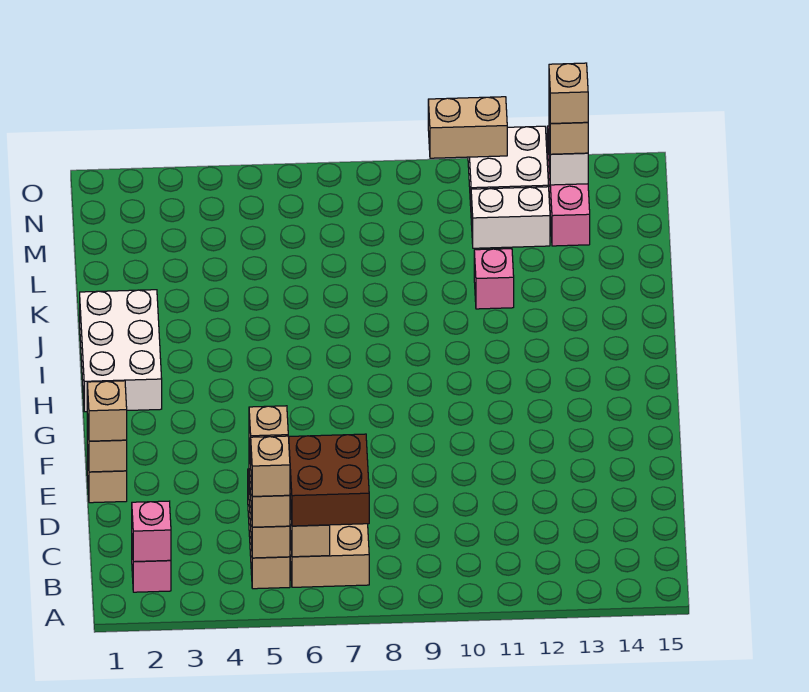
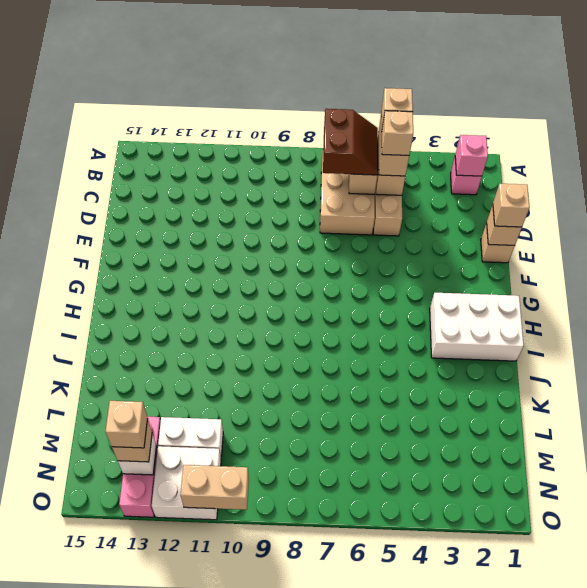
brown brick B6:C7 level 3 -> brown slope B6:C7 level 3 top 7
white brick H1:J2 level 1 -> white brick H1:I3 level 1
pink brick K11 level 1 -> none

